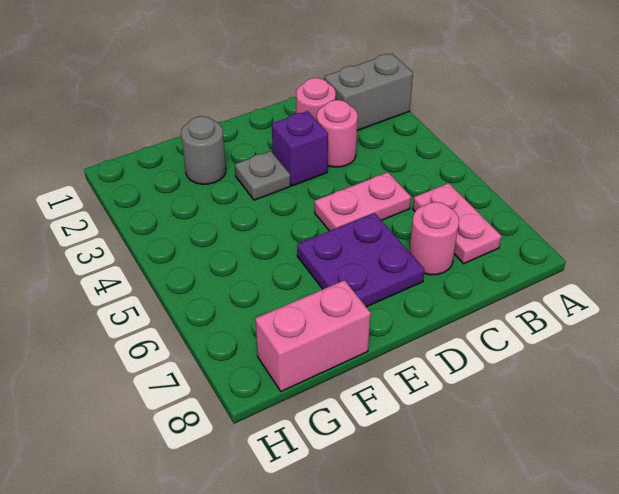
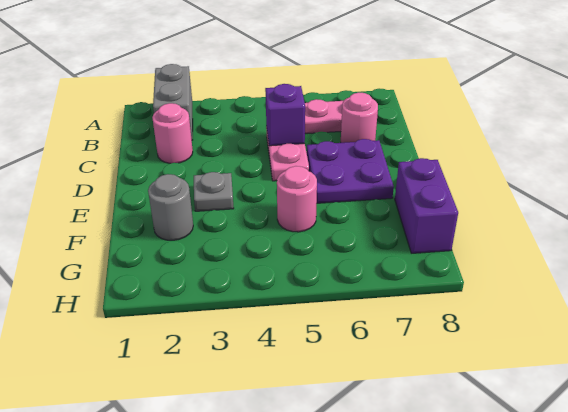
pink round brick C3 level 1 -> pink round brick F5 level 1
purple brick D3 level 1 -> purple brick C5 level 2
pink brick F8:G8 level 1 -> purple brick F8:G8 level 1

